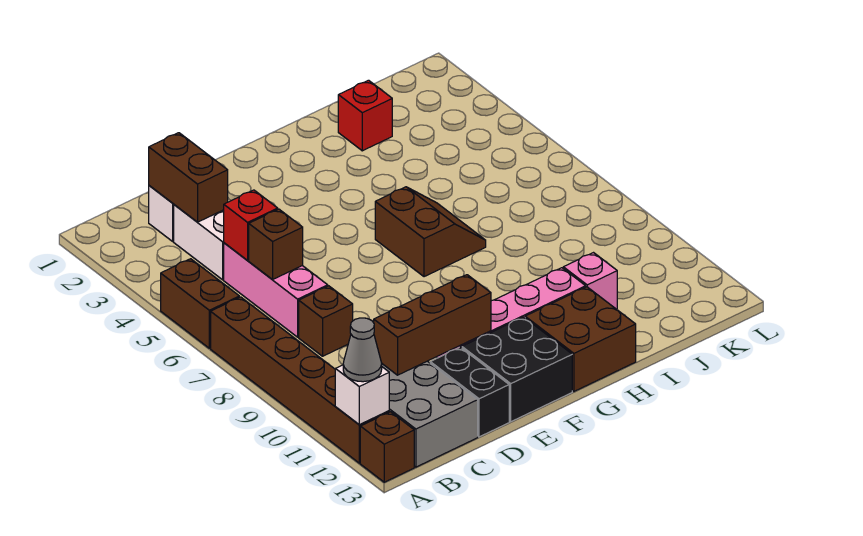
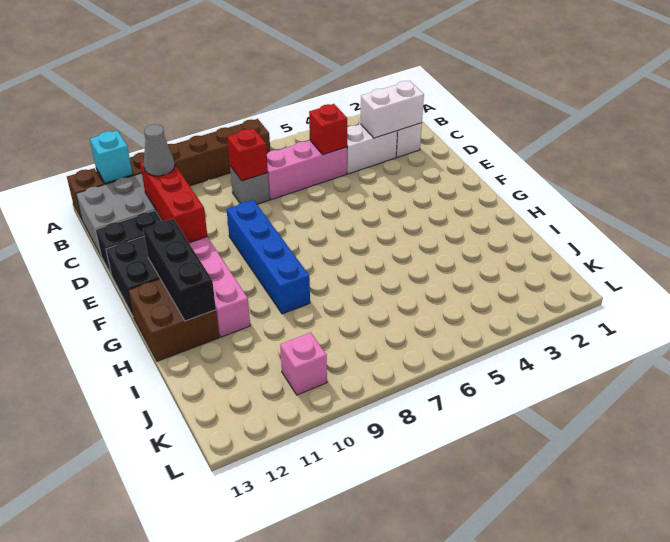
brown brick A5:A6 level 1 -> none
white brick A12 level 2 -> cyan brick A12 level 2
grey cone A12 level 3 -> grey cone C11 level 3
brown brick C2:C3 level 2 -> white brick C2:C3 level 2
brown brick C6 level 2 -> none
brown brick C8 level 1 -> grey brick C8 level 1
brown brick C11:E11 level 2 -> red brick C11:E11 level 2
none -> blue brick E9:H9 level 1
none -> black brick F12:H12 level 2
brown slope G6:H7 level 1 top G -> none
red brick I2 level 1 -> red brick C8 level 2
pink brick I11 level 1 -> pink brick K10 level 1

